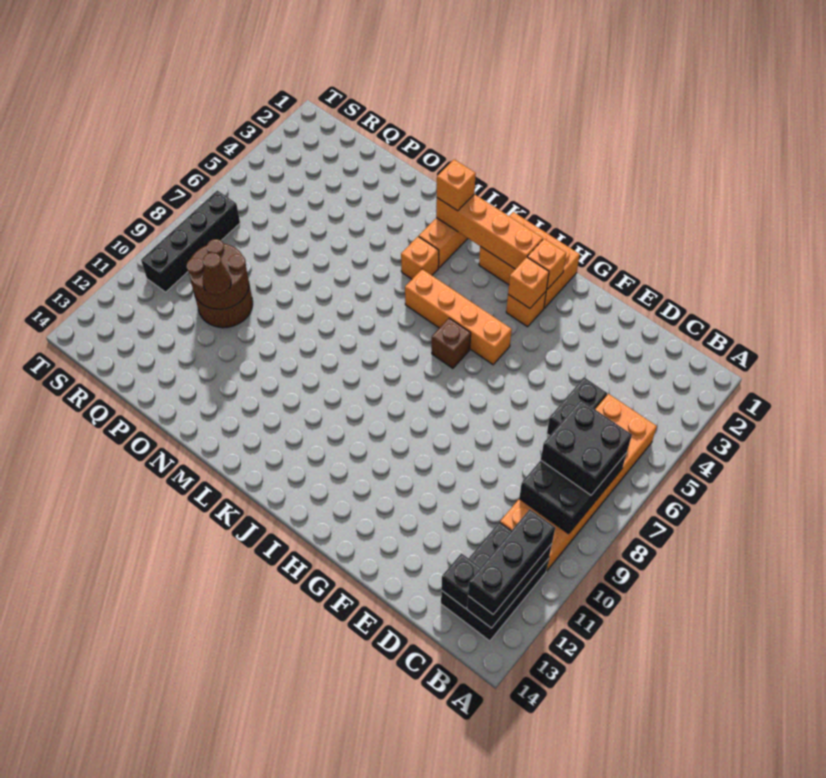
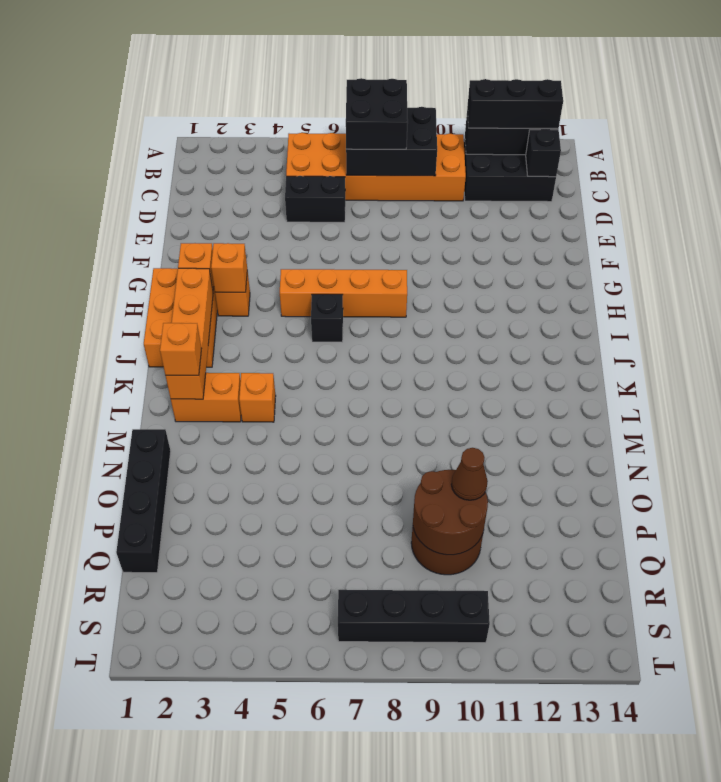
orange brick H5:K5 level 1 -> orange brick H5:H8 level 1
brown brick I6 level 1 -> black brick I6 level 1
none -> black brick N1:Q1 level 1

